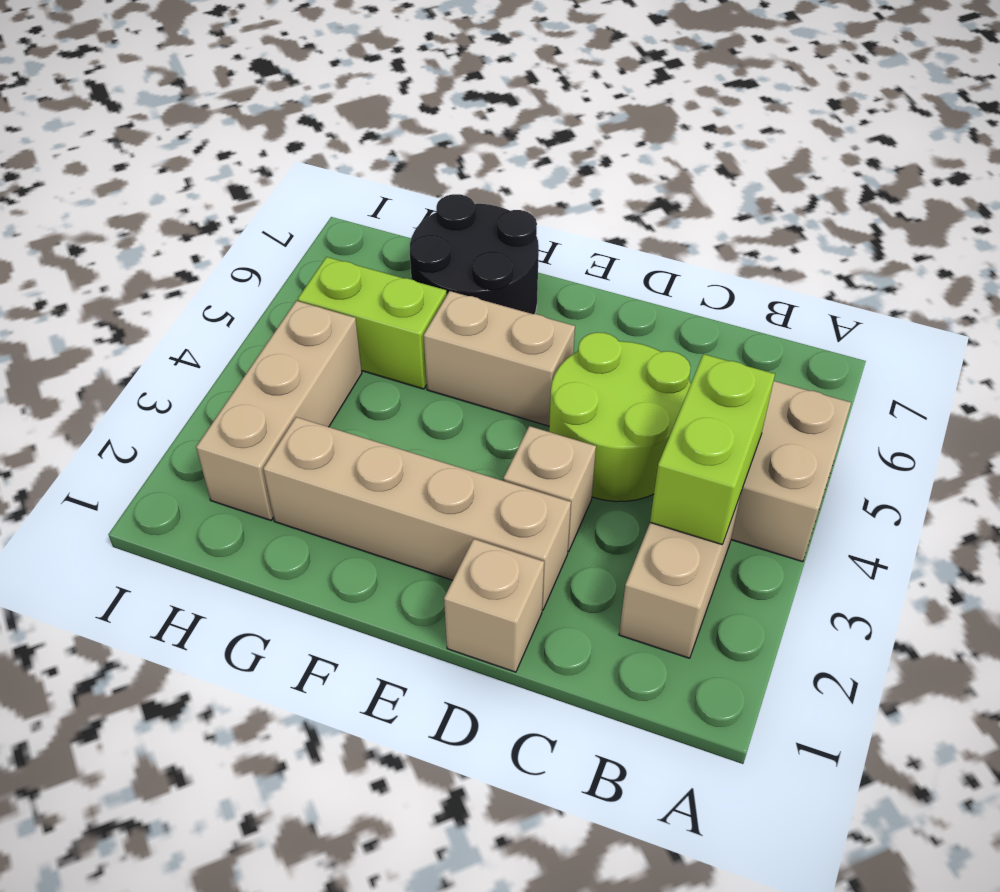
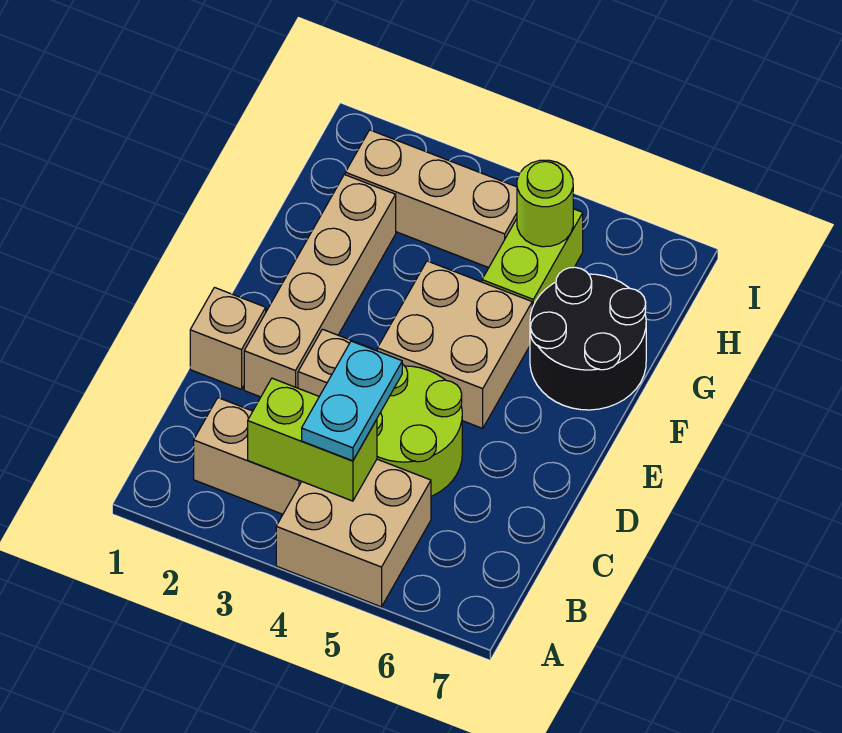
none -> cyan plate B4:C4 level 3
tan brick E5:F5 level 1 -> tan brick E4:F5 level 1
none -> lime round brick H5 level 2

